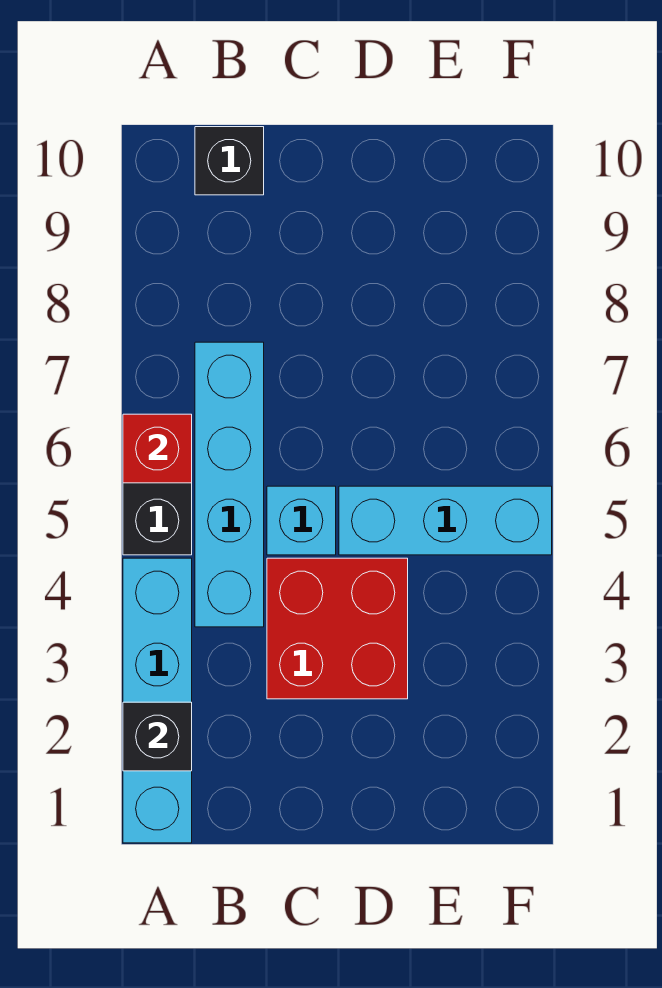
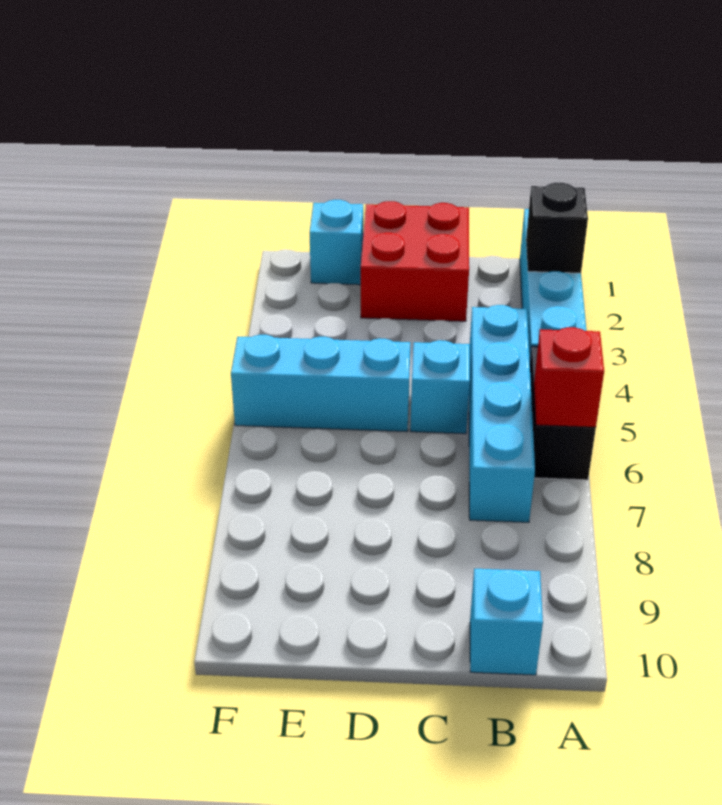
black brick B10 level 1 -> cyan brick B10 level 1
red brick C3:D4 level 1 -> red brick C1:D2 level 1
none -> cyan brick E1 level 1

